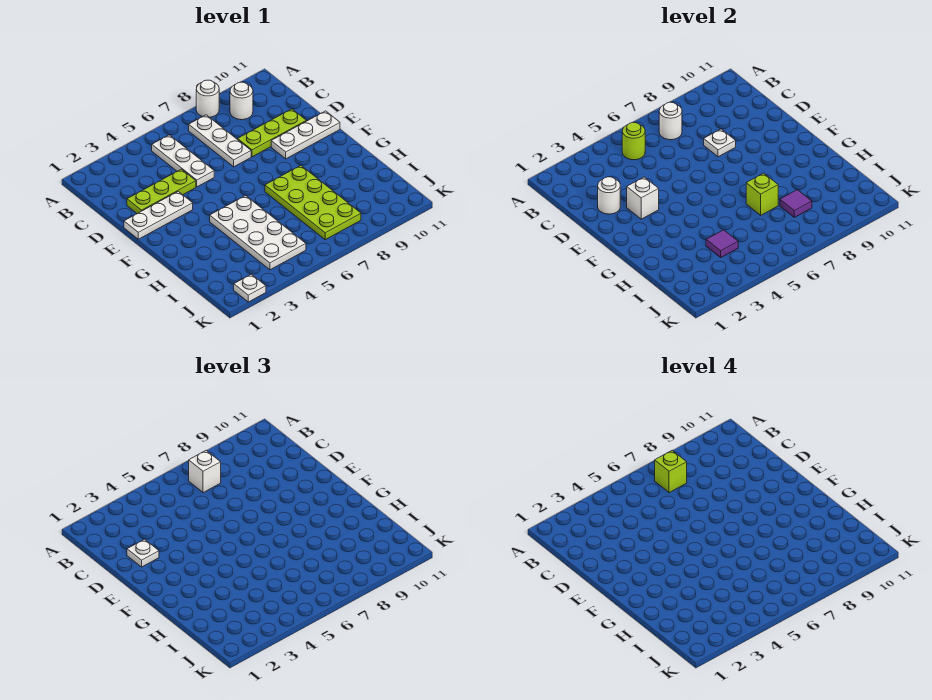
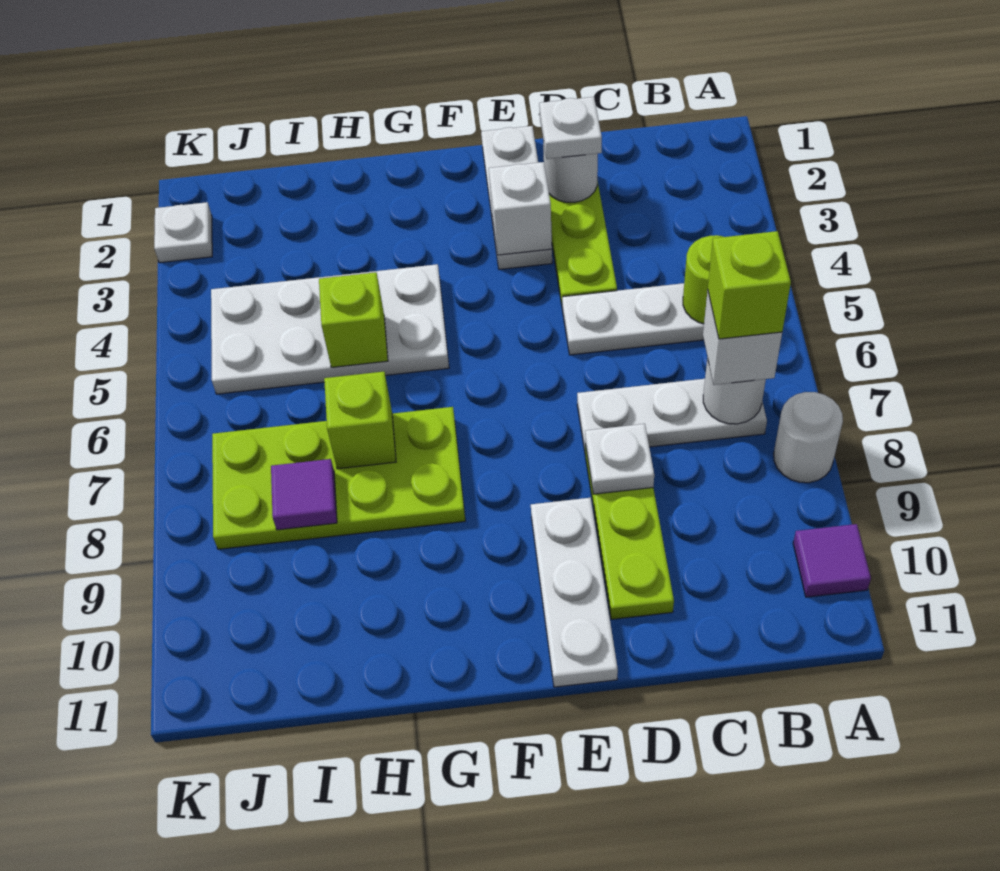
white round brick B9 level 1 -> none
none -> lime brick H5 level 2
purple tile I4 level 2 -> purple tile A10 level 1

